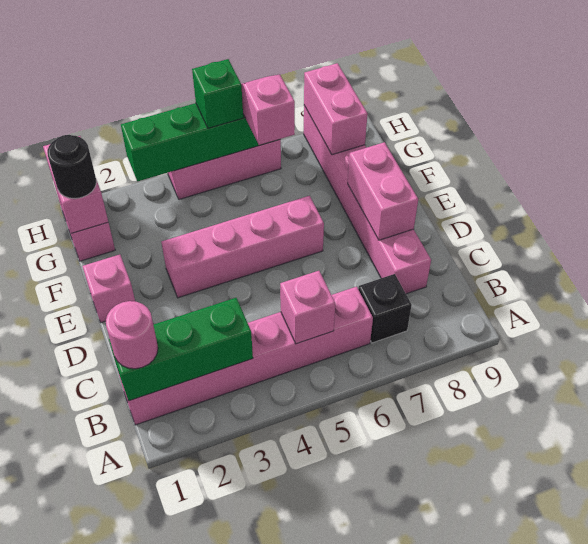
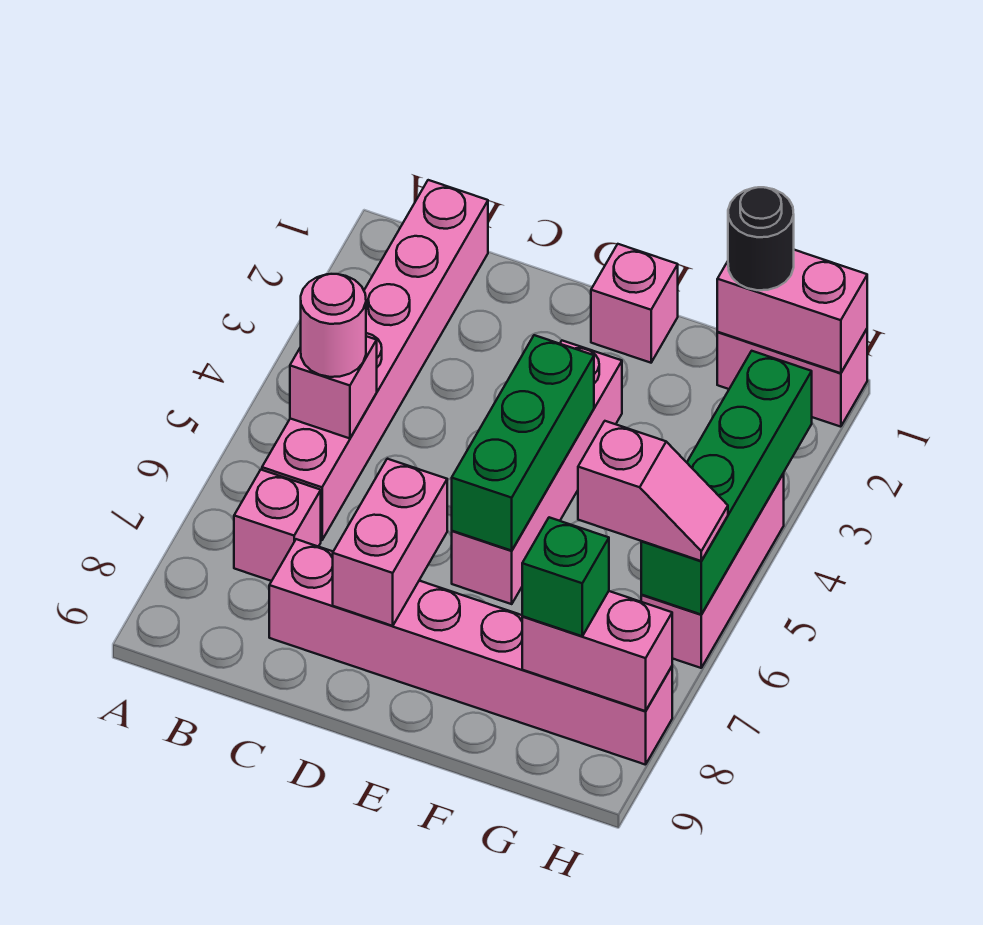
green brick B1:B3 level 2 -> green brick E4:E6 level 2
pink round brick B1 level 3 -> pink round brick B5 level 3
black brick B7 level 1 -> pink brick B7 level 1
pink brick D8:E8 level 2 -> pink brick D7:D8 level 2
green brick H5 level 3 -> green brick G8 level 3

